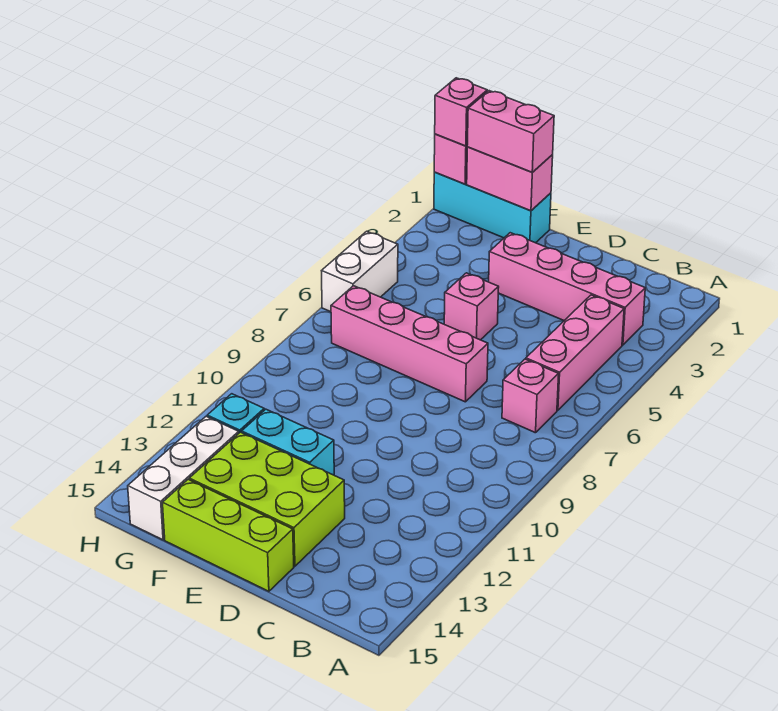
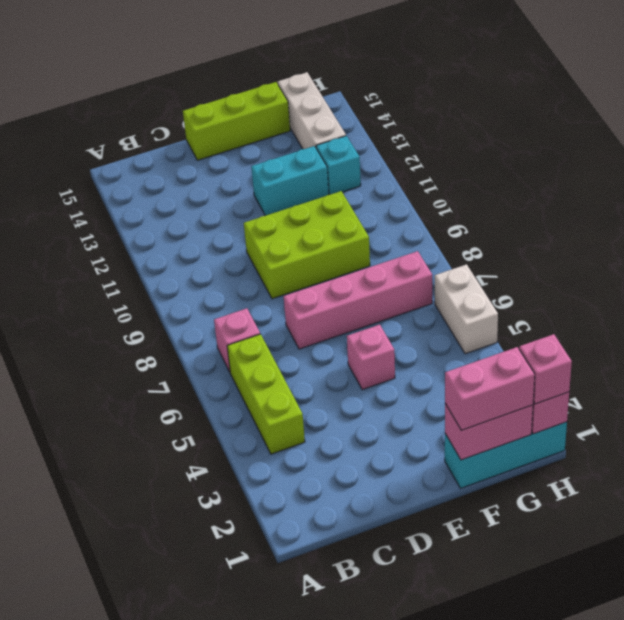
pink brick B3:E3 level 1 -> none
pink brick B4:B6 level 1 -> lime brick B4:B6 level 1
lime brick D13:F14 level 1 -> lime brick D9:F10 level 1

